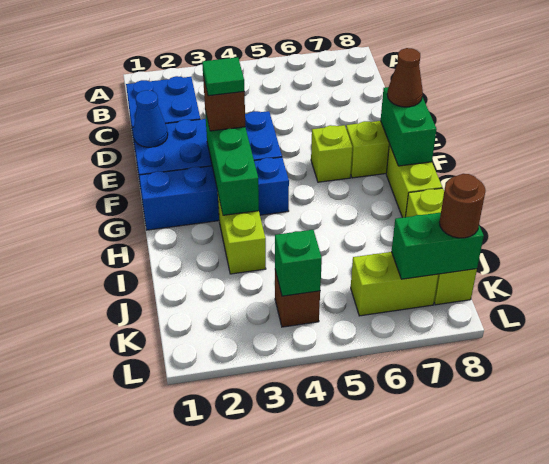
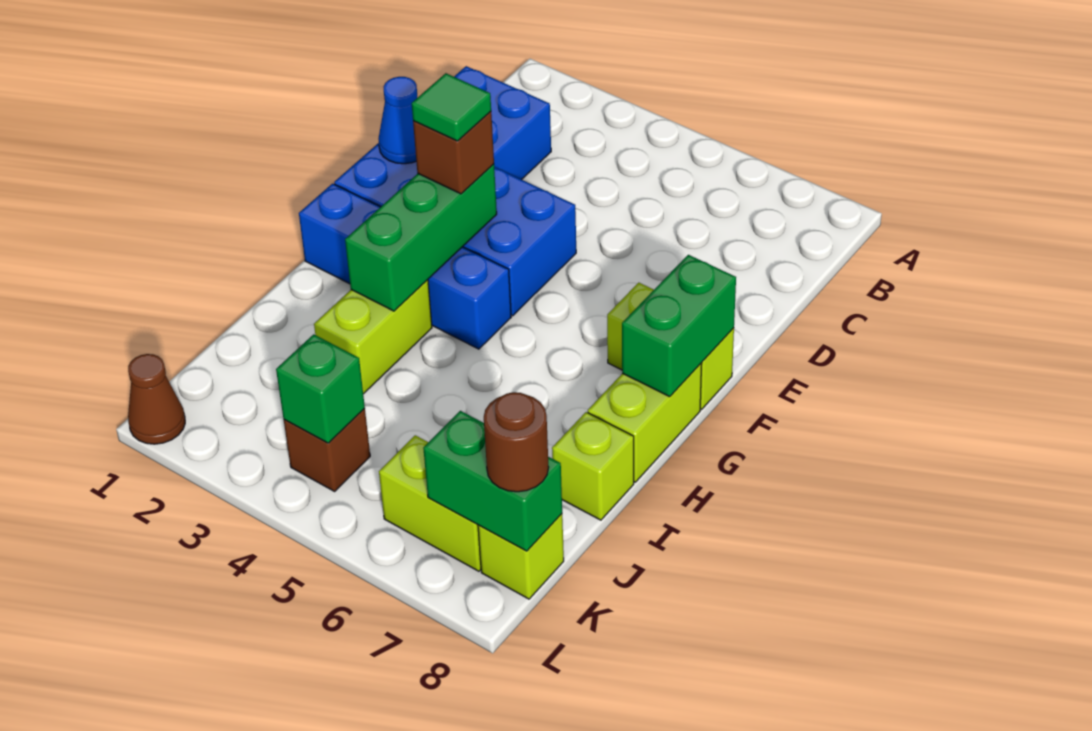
lime brick F6 level 1 -> none
brown cone F8 level 3 -> brown cone L1 level 1

